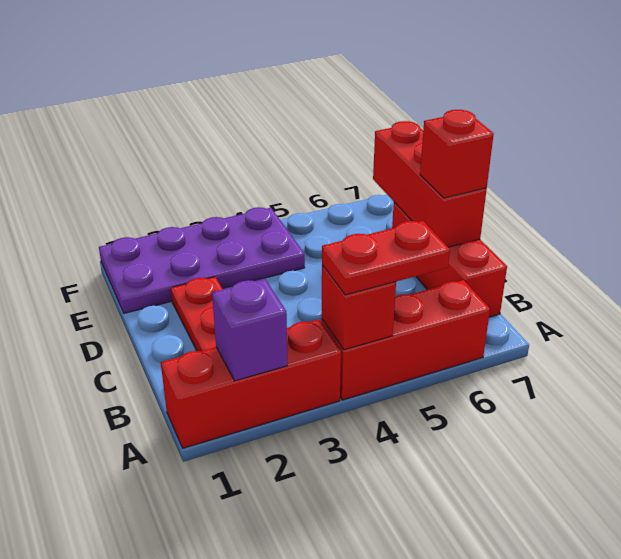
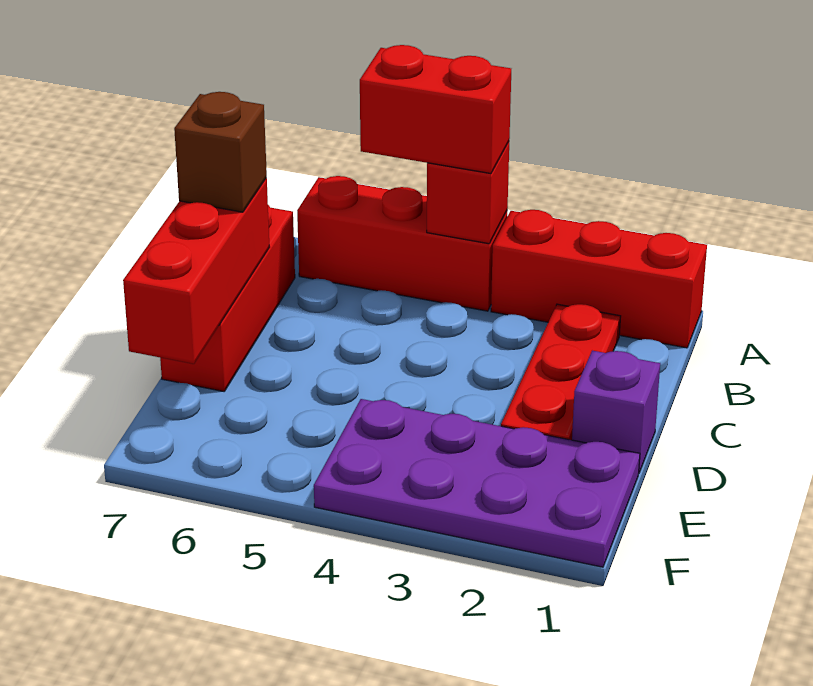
purple brick A2 level 2 -> purple brick D1 level 1
red plate A4:A5 level 3 -> red brick A4:A5 level 3
red brick C7 level 3 -> brown brick C7 level 3

